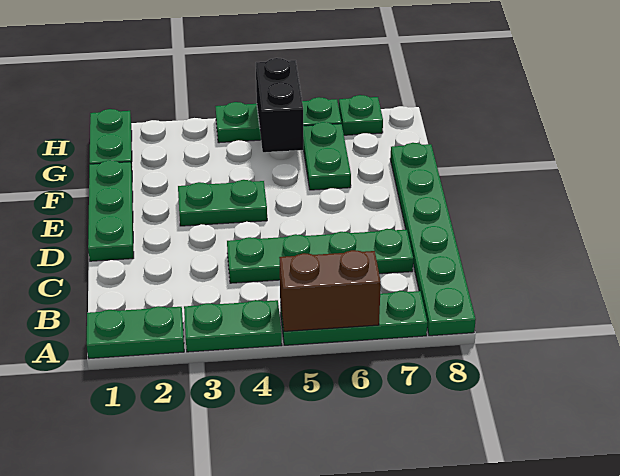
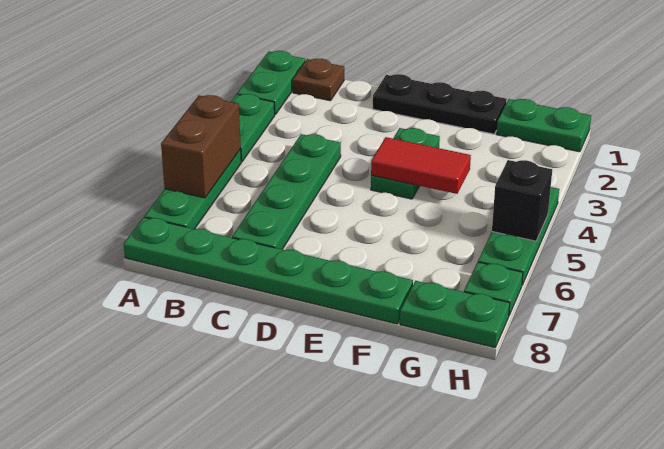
none -> brown plate B1 level 1
green plate D1:F1 level 1 -> black plate D1:F1 level 1
none -> red tile E4:F4 level 2
green plate F6:G6 level 1 -> green plate G8:H8 level 1
black brick G5:H5 level 2 -> black brick H5 level 2

